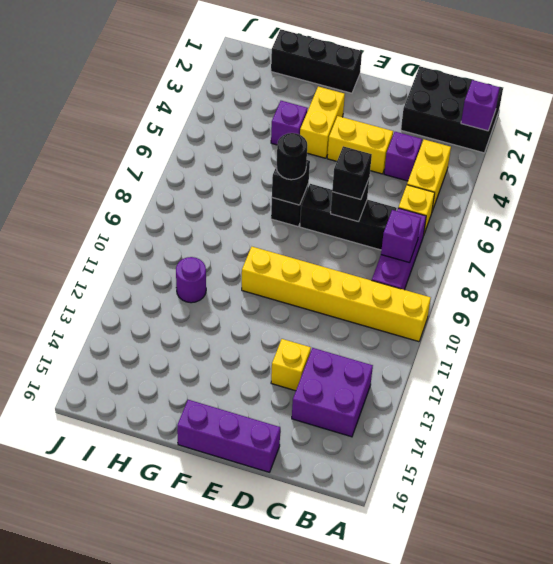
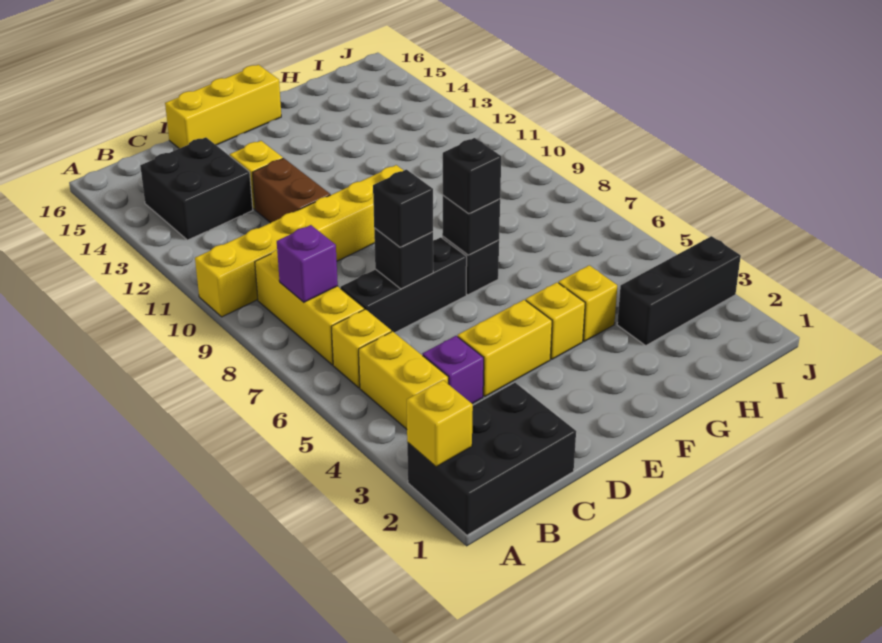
purple brick A2 level 2 -> yellow brick A2 level 2
purple brick B7:B9 level 1 -> yellow brick B7:B9 level 1
purple brick B13:C14 level 1 -> black brick B13:C14 level 1
none -> brown brick D11:D12 level 1
purple brick D16:F16 level 1 -> yellow brick D16:F16 level 1
black brick F1:H1 level 1 -> black brick H3:J3 level 1
yellow brick F3:F4 level 1 -> yellow brick F4 level 1
black round brick F7 level 3 -> black brick F7 level 3
purple brick G4 level 1 -> yellow brick G4 level 1
purple round brick H11 level 1 -> none

